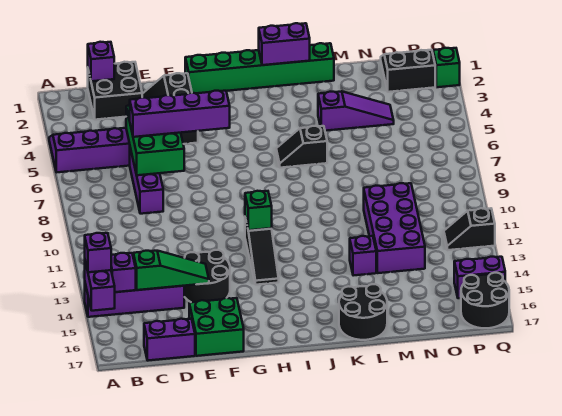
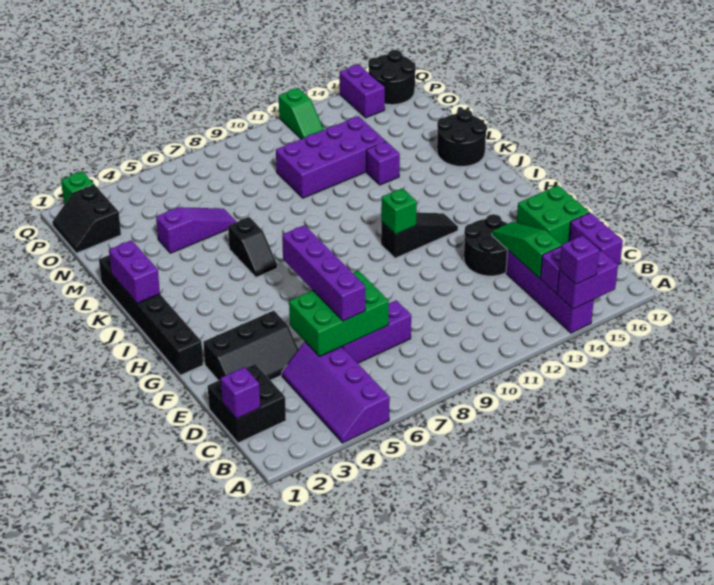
green brick G1:L1 level 1 -> black brick G1:L1 level 1
purple slope L4:N4 level 1 top L -> purple slope M4:M6 level 1 top 4
black slope P12:Q12 level 1 top Q -> green slope P12:Q12 level 1 top Q

